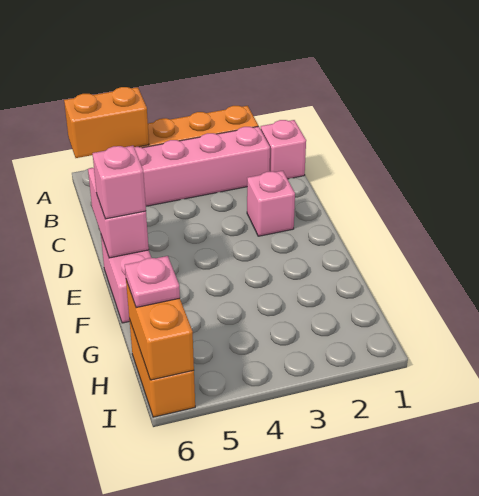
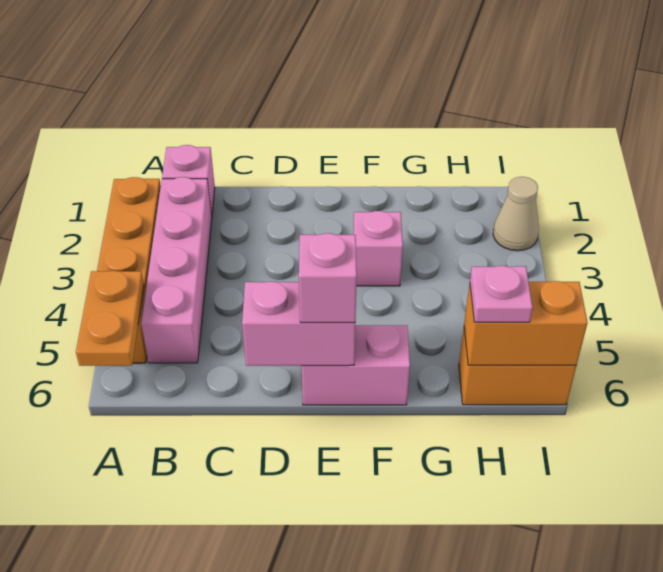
orange brick A5:A6 level 2 -> orange plate A5:A6 level 2
pink brick D2 level 1 -> pink brick F3 level 1
none -> tan cone I2 level 1

